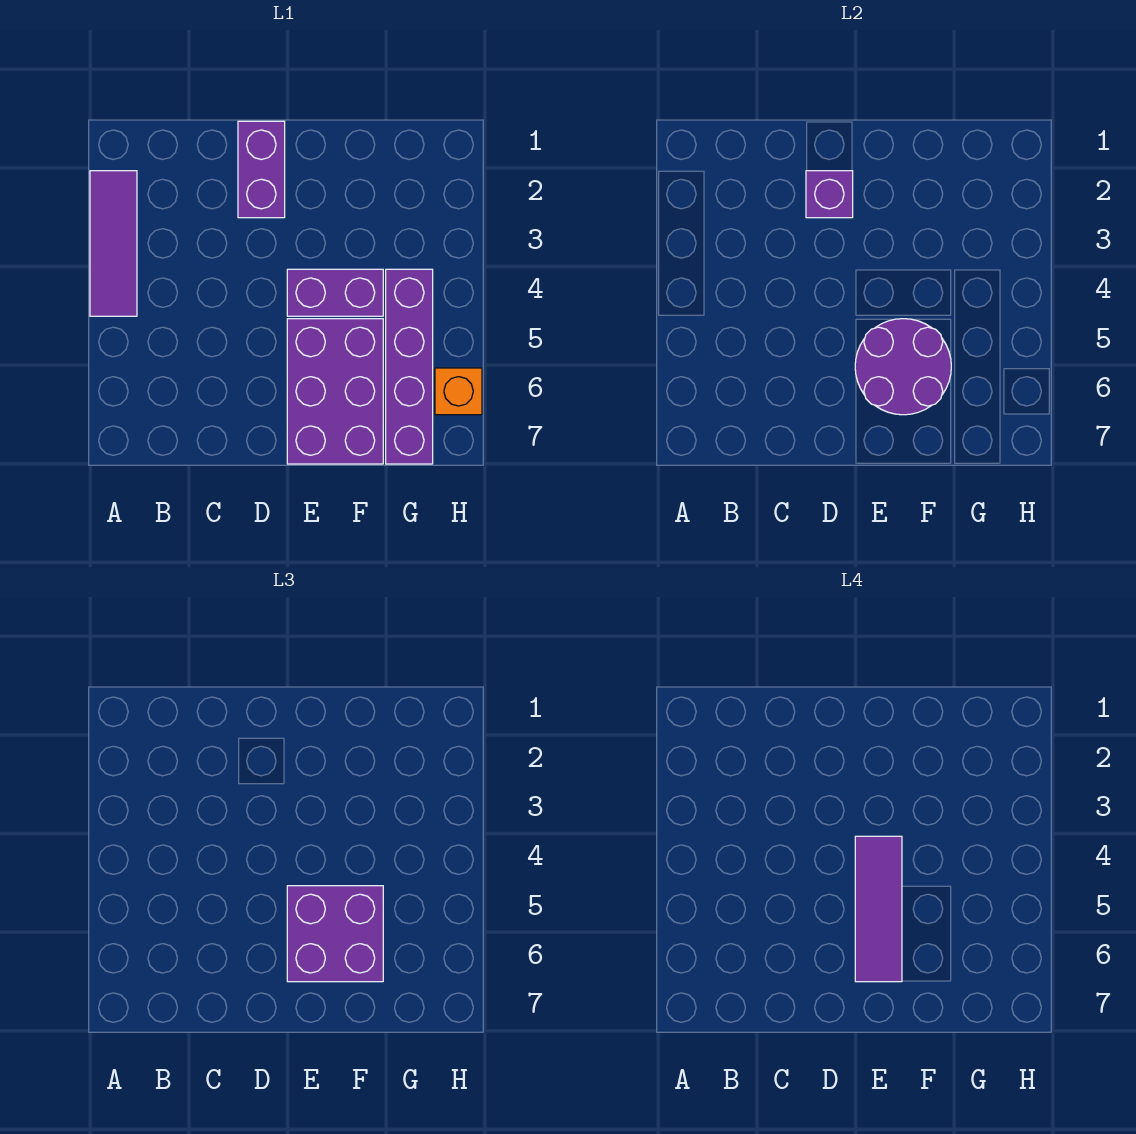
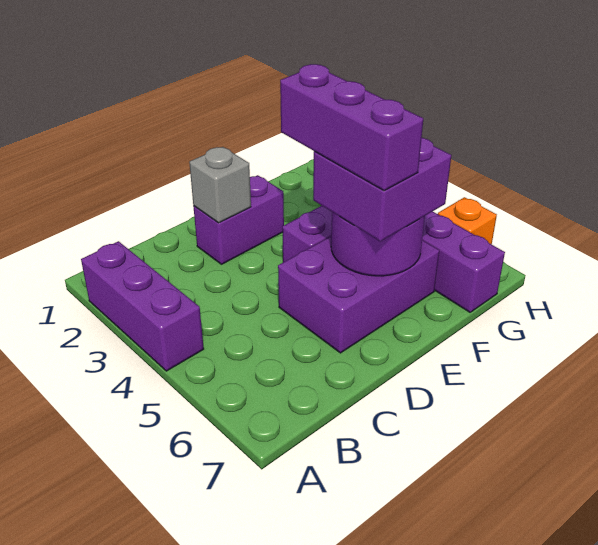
purple tile A2:A4 level 1 -> purple brick A2:A4 level 1
purple brick D1:D2 level 1 -> purple brick D2:E2 level 1
purple brick D2 level 2 -> grey brick D2 level 2
purple tile E4:E6 level 4 -> purple brick E4:E6 level 4
purple brick E5:F7 level 1 -> purple brick D5:F6 level 1

